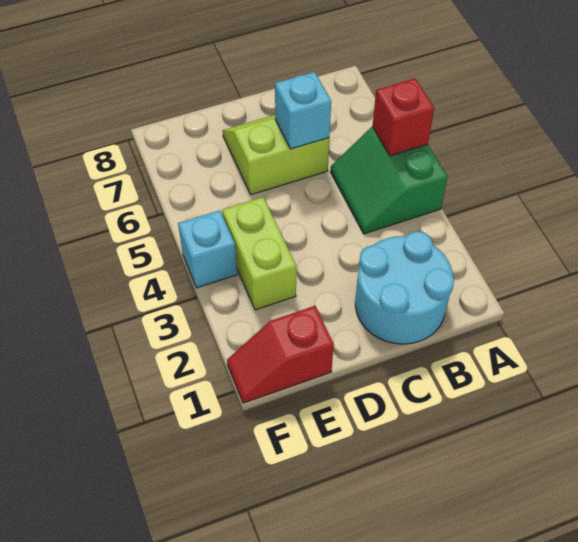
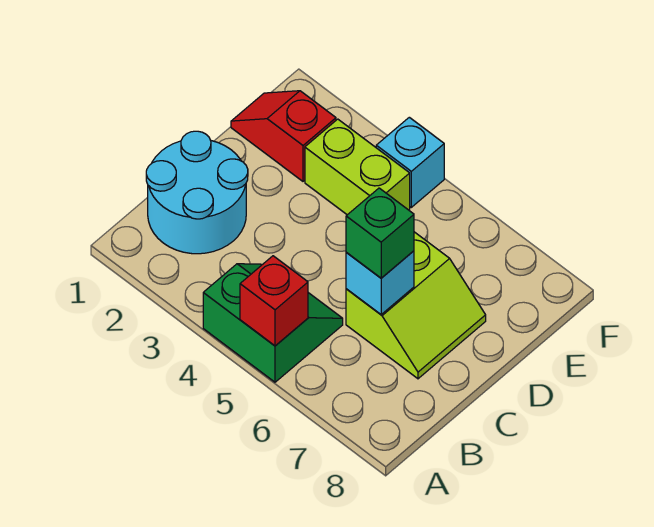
none -> green brick C6 level 3
red slope E1:F1 level 1 top E -> red slope E1:E2 level 1 top 2

